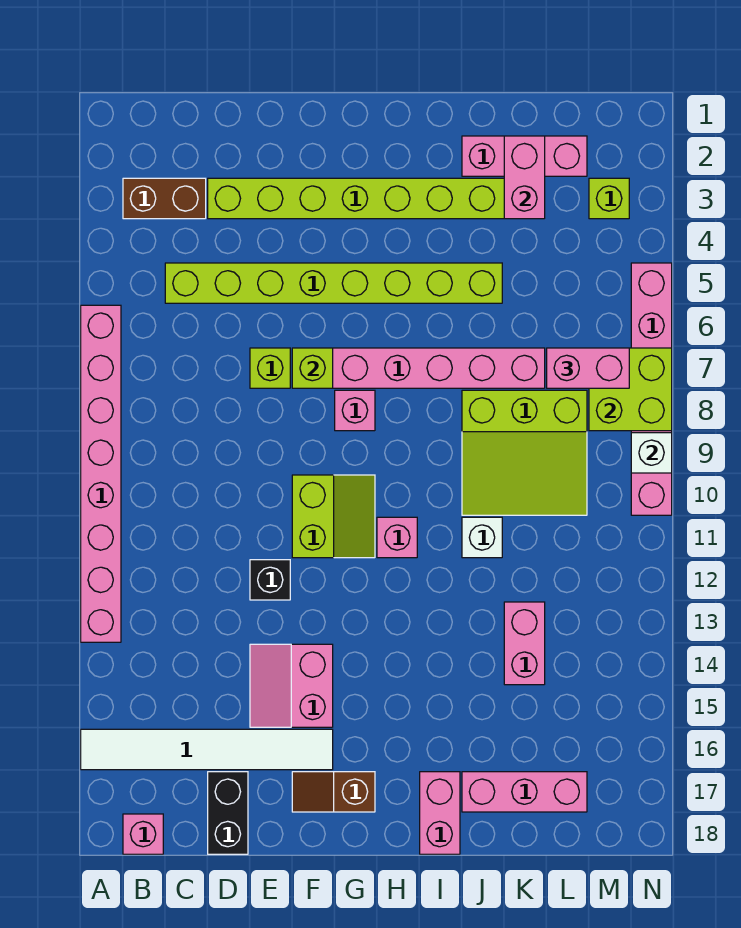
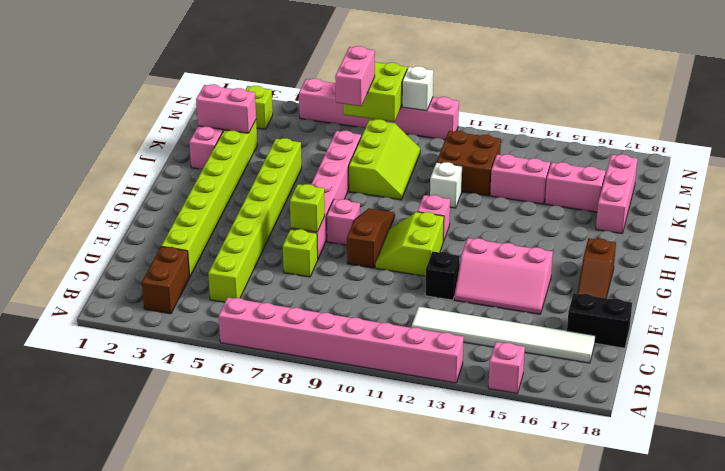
white tile A16:F16 level 1 -> white tile C12:C17 level 1
pink brick B18 level 1 -> pink brick A15 level 1
pink slope E14:F15 level 1 top F -> pink slope E13:F15 level 1 top F
none -> brown slope F9:H9 level 1 top F
lime slope F10:G11 level 1 top F -> lime slope F10:G11 level 1 top 11
pink brick I17:I18 level 1 -> pink brick K15:K16 level 1
lime slope J8:L10 level 1 top 8 -> lime slope J8:L9 level 1 top 8
none -> brown brick K11:L12 level 1

